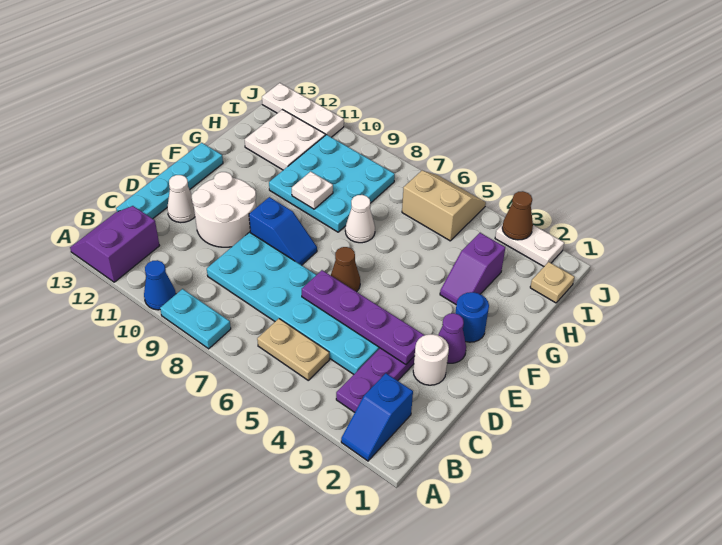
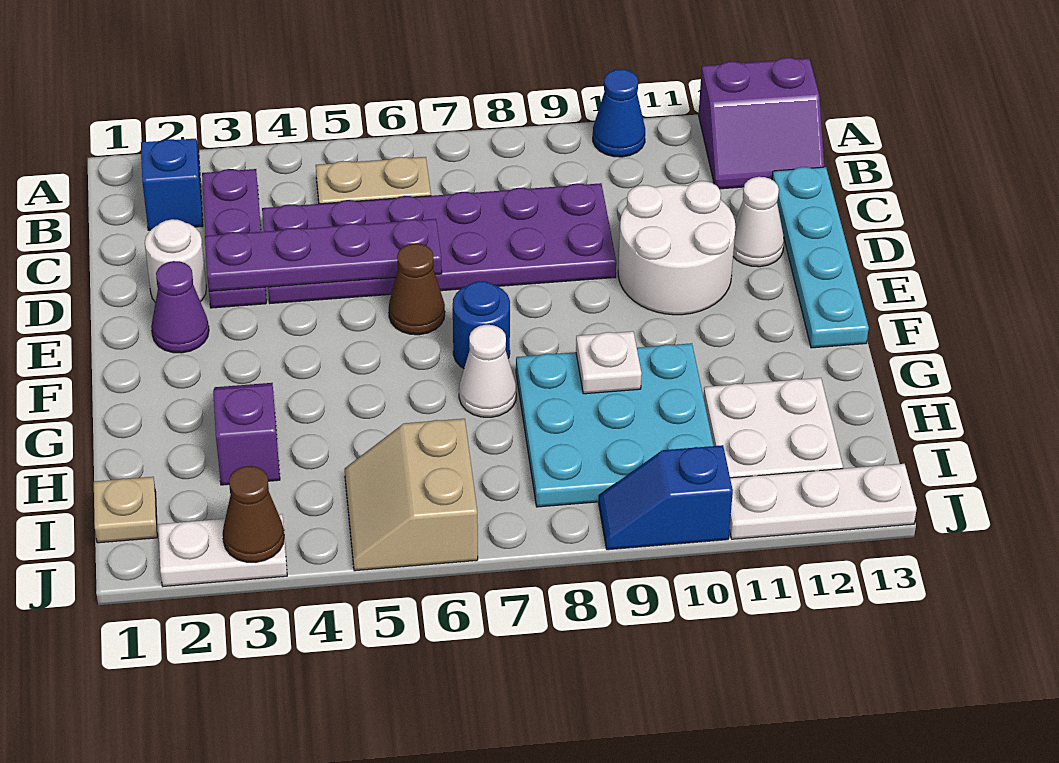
cyan plate A8:A9 level 1 -> none
purple slope A12:B13 level 1 top 12 -> purple slope A12:B13 level 1 top A
cyan plate C4:D9 level 1 -> purple plate C4:D9 level 1
blue slope E8:E9 level 1 top 9 -> blue slope J9:J10 level 1 top 10
blue round brick F2 level 1 -> blue round brick F7 level 1
tan slope I5:J6 level 1 top I -> tan slope I5:J6 level 1 top 6

